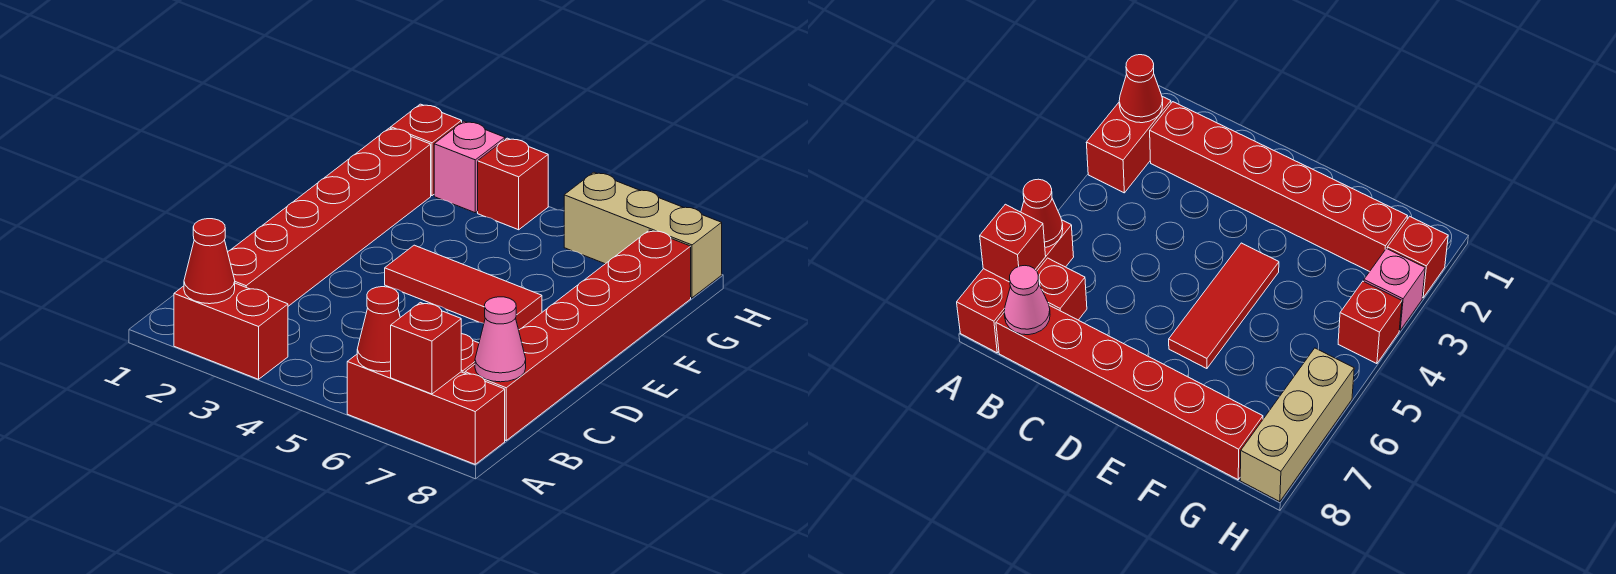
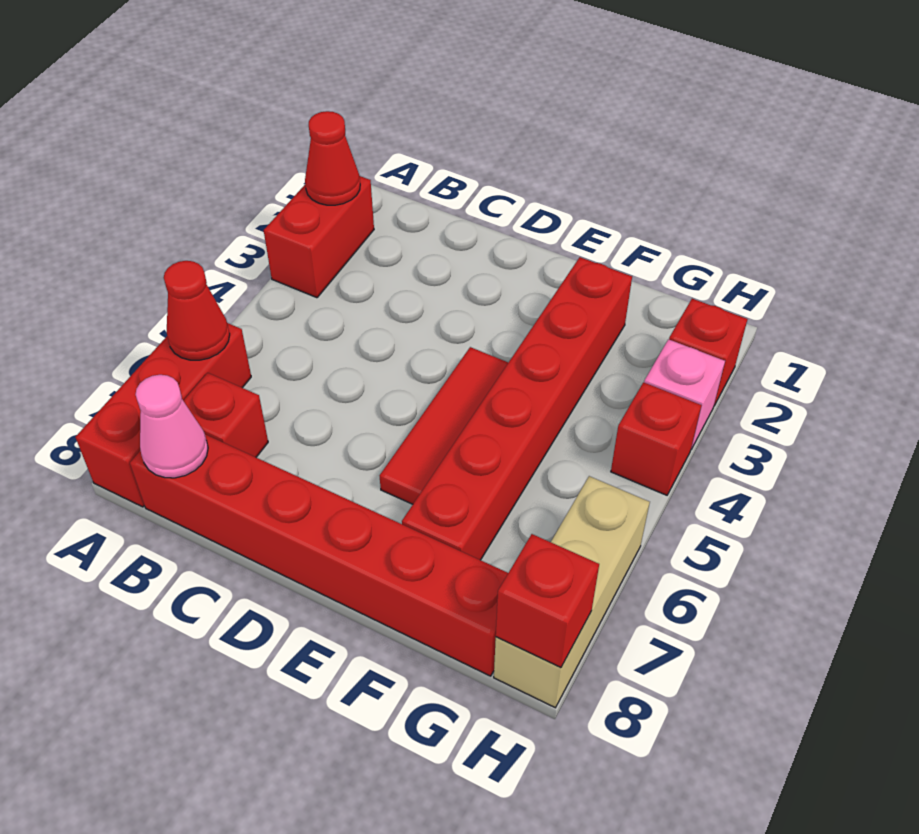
red brick A7 level 2 -> red brick H8 level 2
red brick B2:G2 level 1 -> red brick F2:F7 level 1

